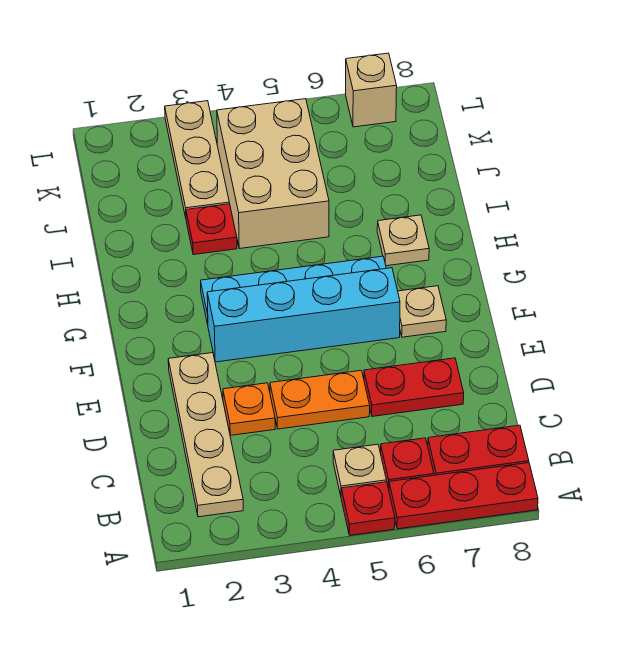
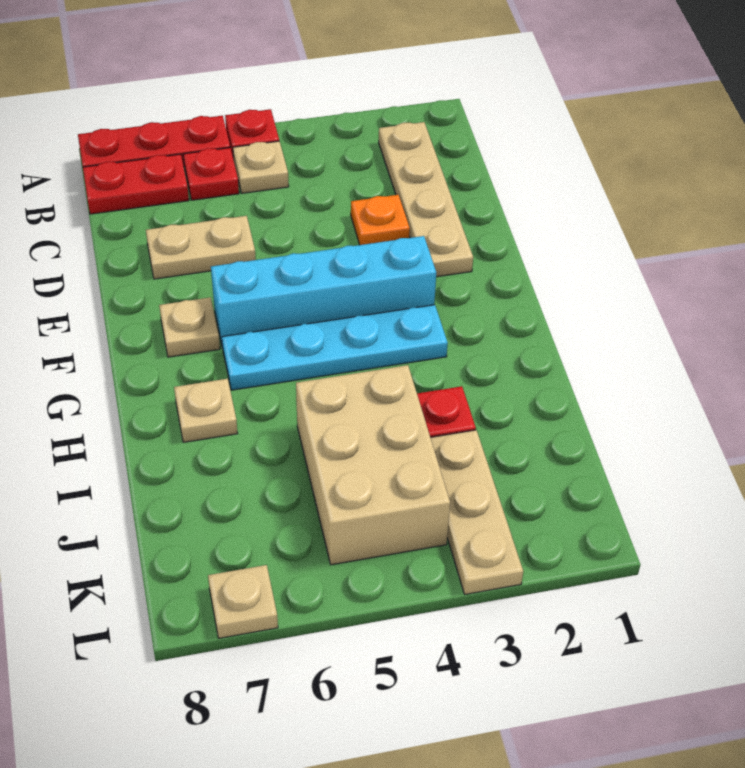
orange plate D4:D5 level 1 -> none
red plate D6:D7 level 1 -> tan plate D6:D7 level 1
tan brick L7 level 1 -> tan plate L7 level 1

